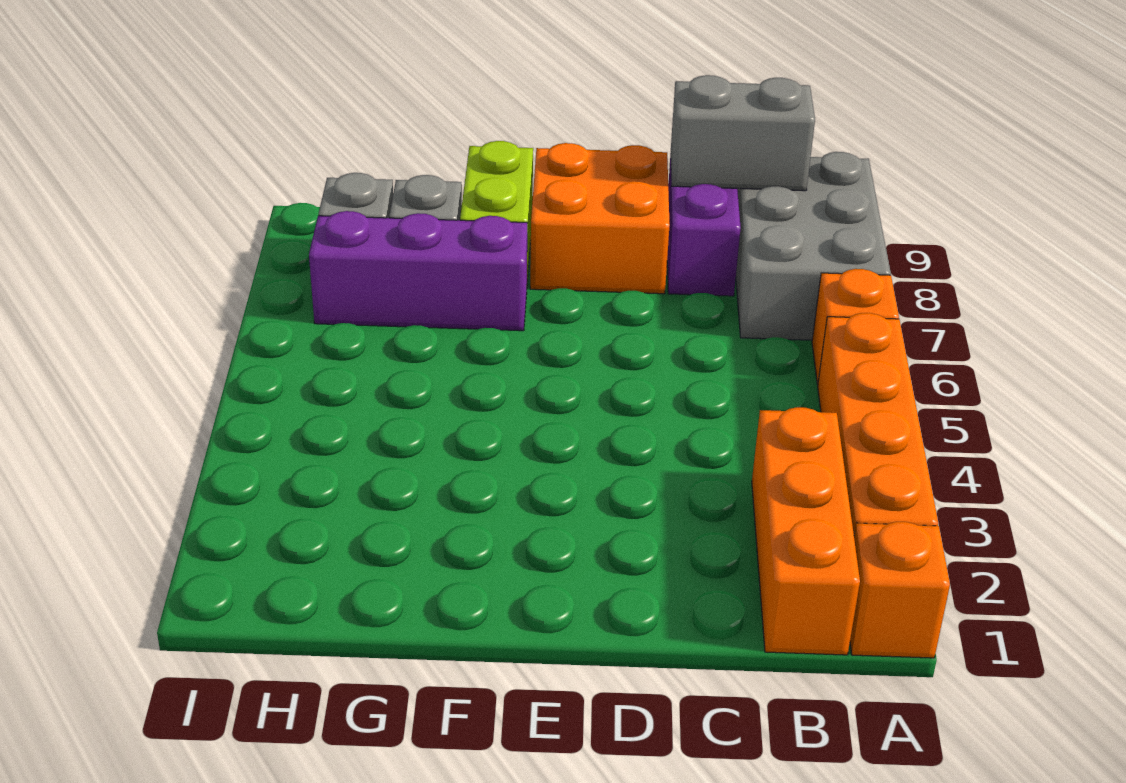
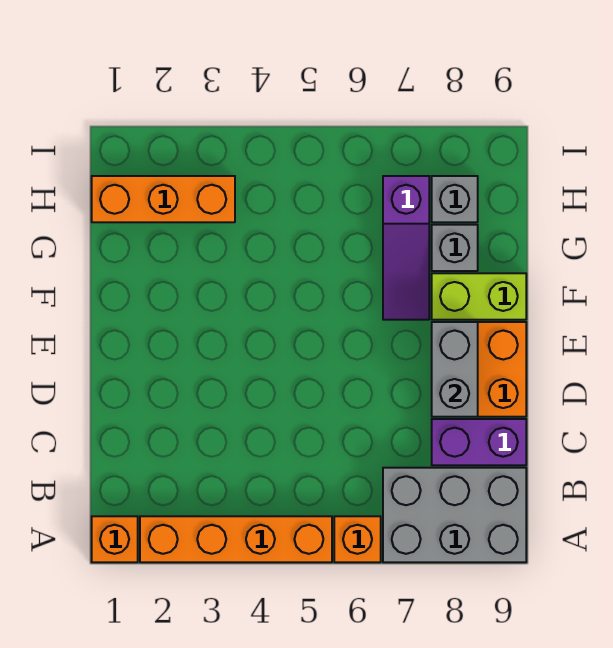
orange brick B1:B3 level 1 -> orange brick H1:H3 level 1
grey brick B9:C9 level 2 -> grey brick D8:E8 level 2
purple brick F7:H7 level 1 -> purple slope F7:H7 level 1 top H

